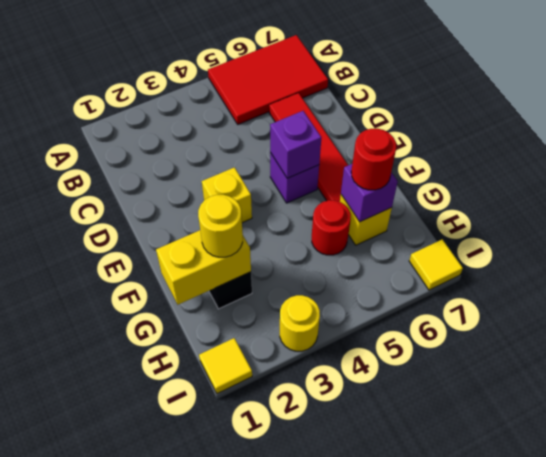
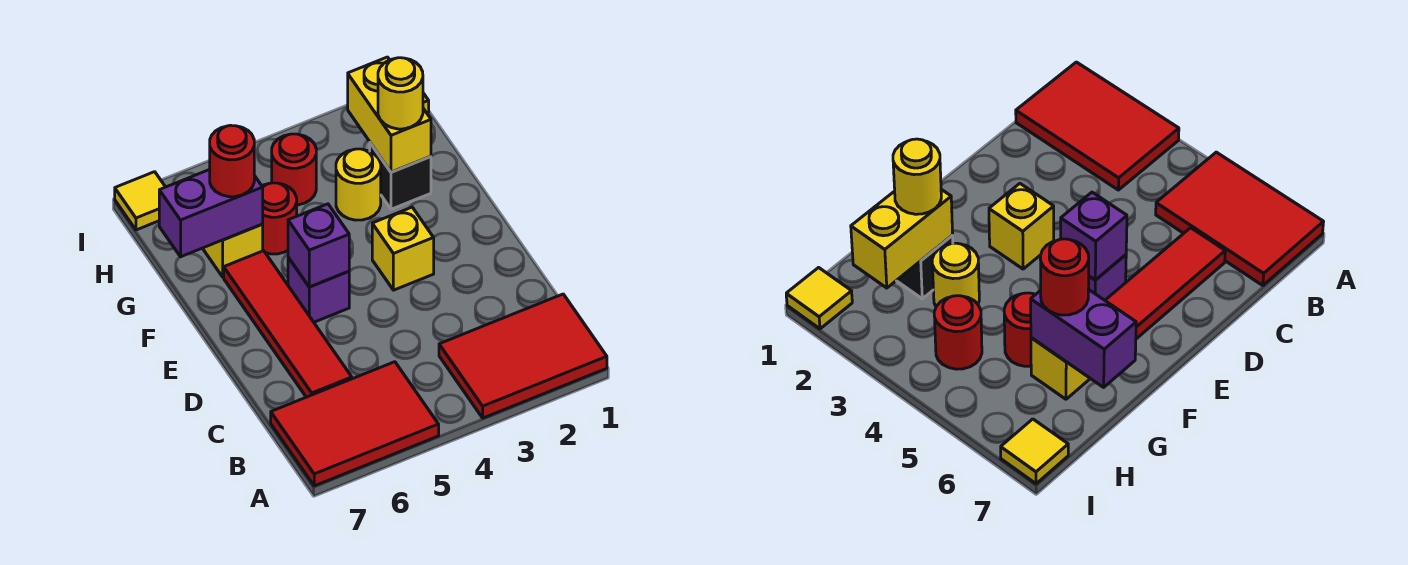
none -> red tile A1:B3 level 1
yellow brick G1:G2 level 2 -> yellow brick G2:H2 level 2
purple brick G6 level 2 -> purple brick G6:G7 level 2
none -> red round brick H4 level 1
yellow round brick I3 level 1 -> yellow round brick G3 level 1

